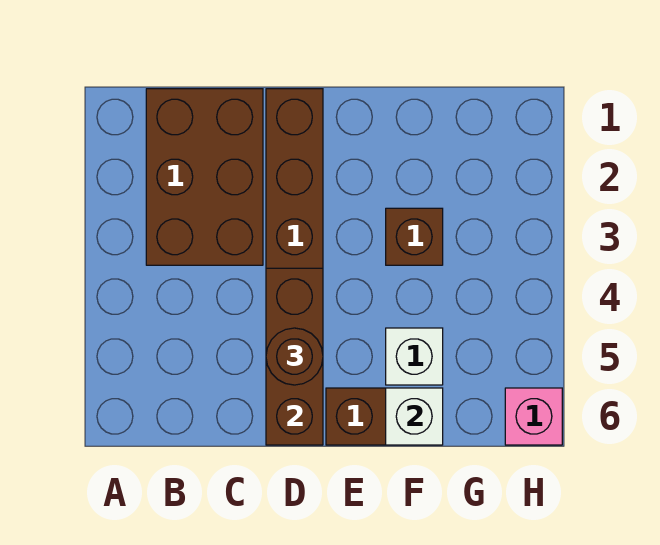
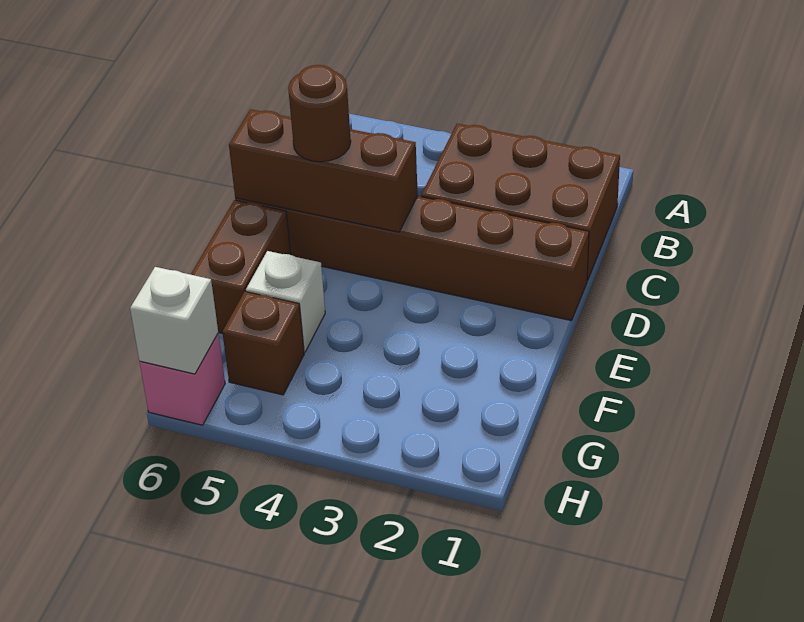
brown brick F3 level 1 -> brown brick G5 level 1
white brick F6 level 2 -> white brick H6 level 2

